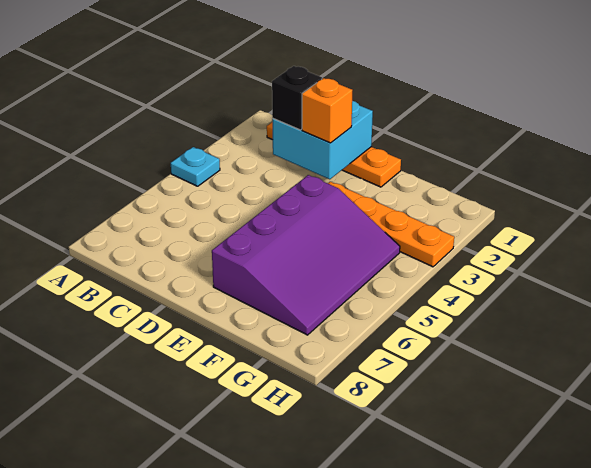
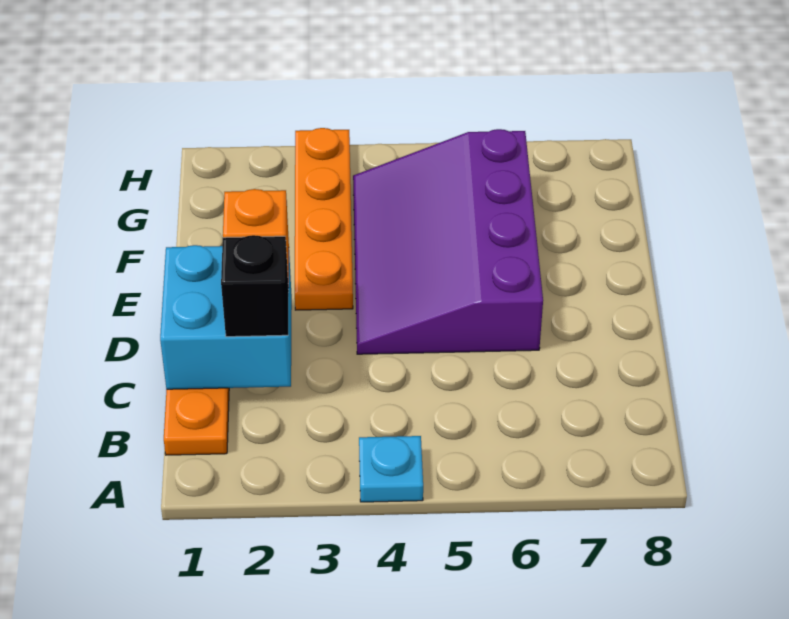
purple slope E4:G7 level 1 top E -> purple slope D4:G6 level 1 top 6

